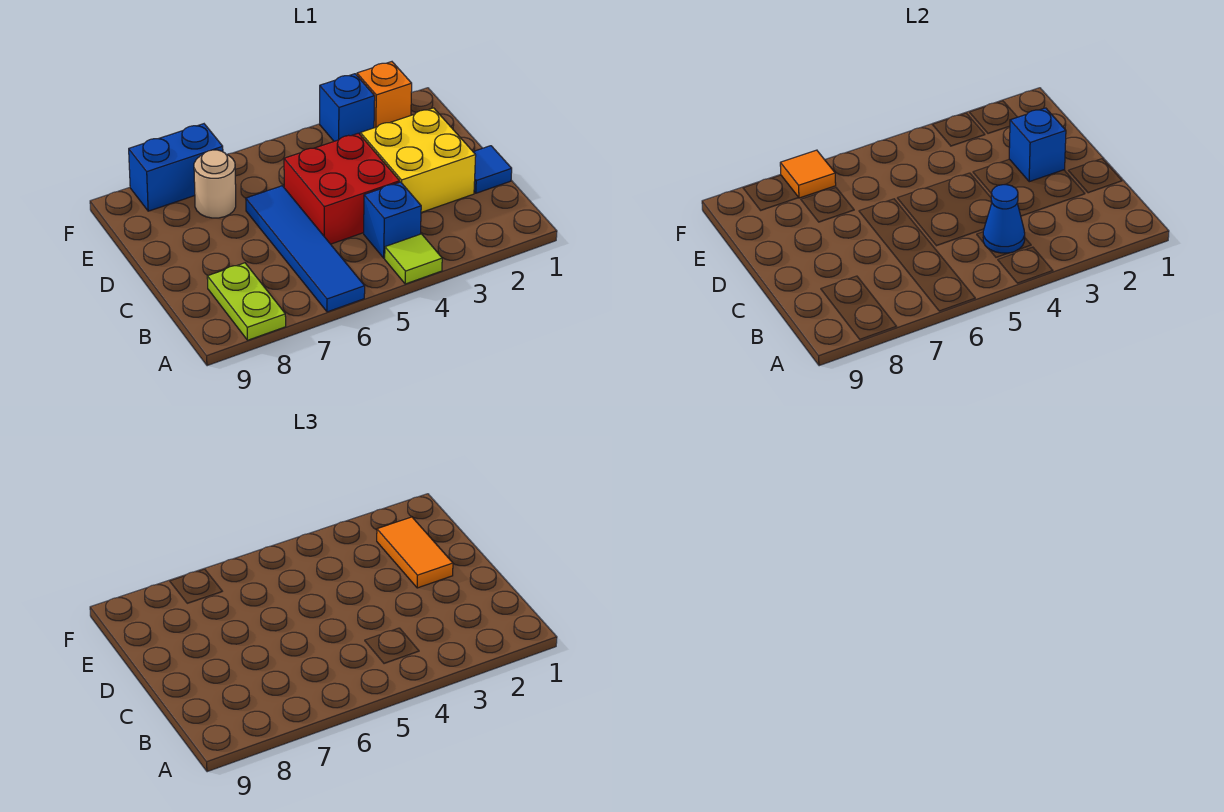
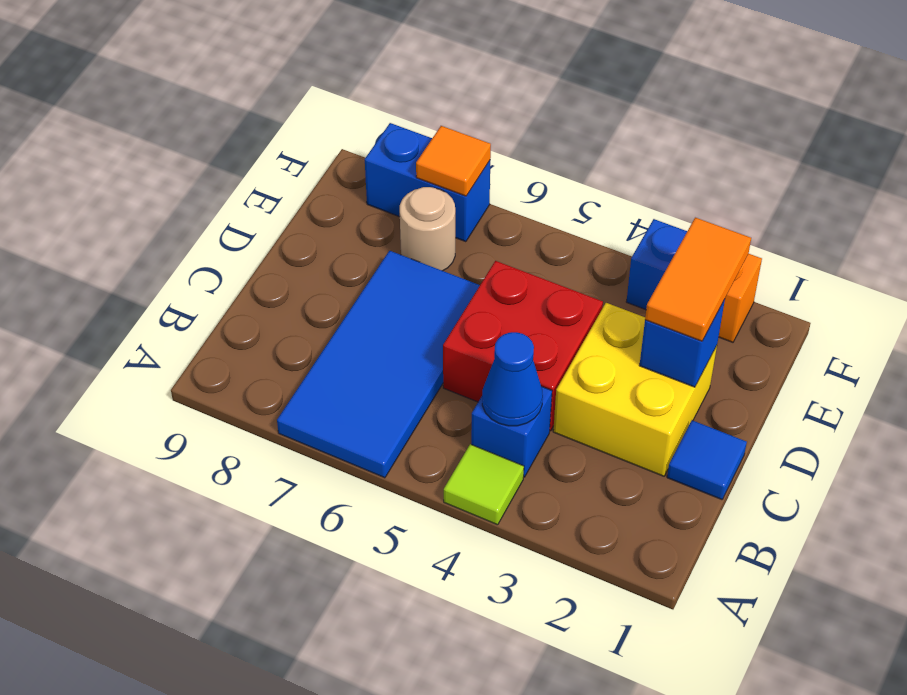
blue tile A6:D6 level 1 -> blue tile A6:D7 level 1
lime plate A8:B8 level 1 -> none

